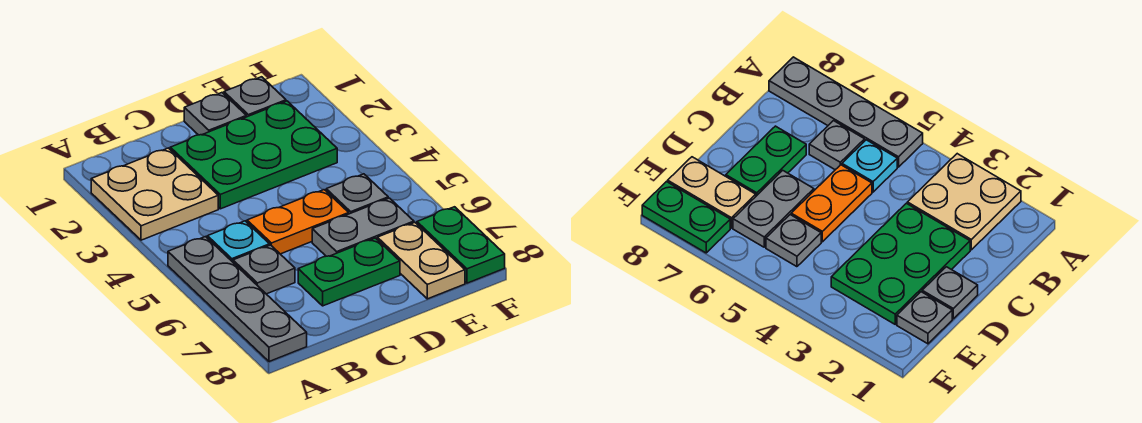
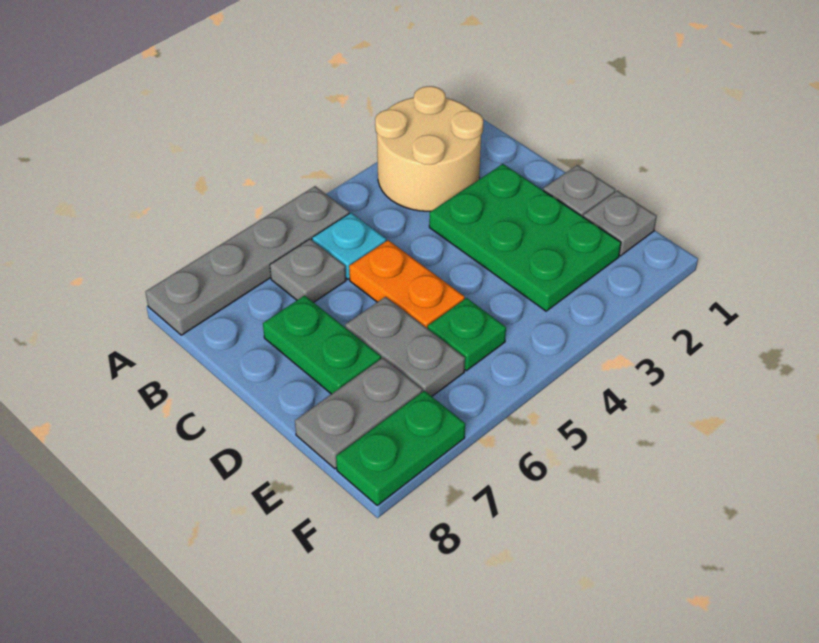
tan plate A2:B3 level 1 -> tan round brick A2:B3 level 1
grey plate E5 level 1 -> green plate E5 level 1
tan plate E7:E8 level 1 -> grey plate E7:E8 level 1

